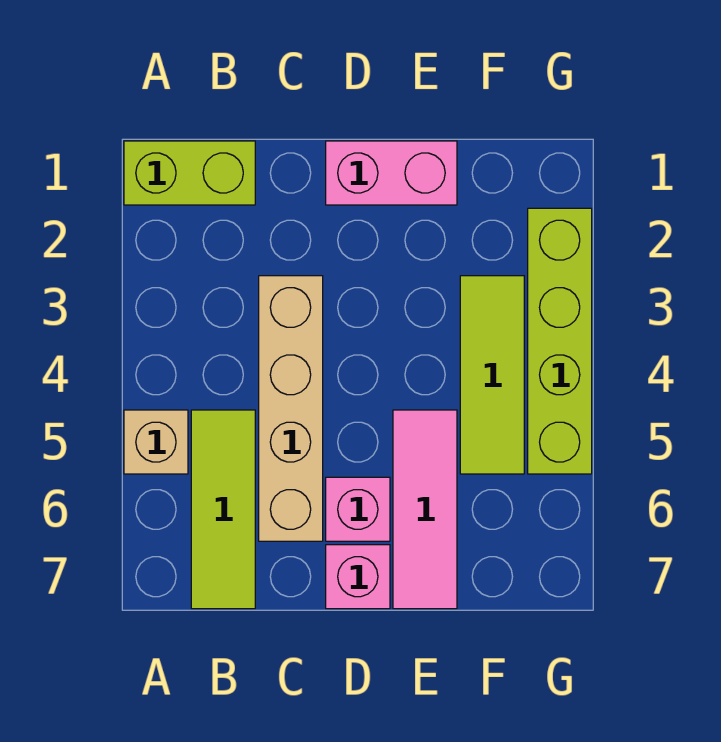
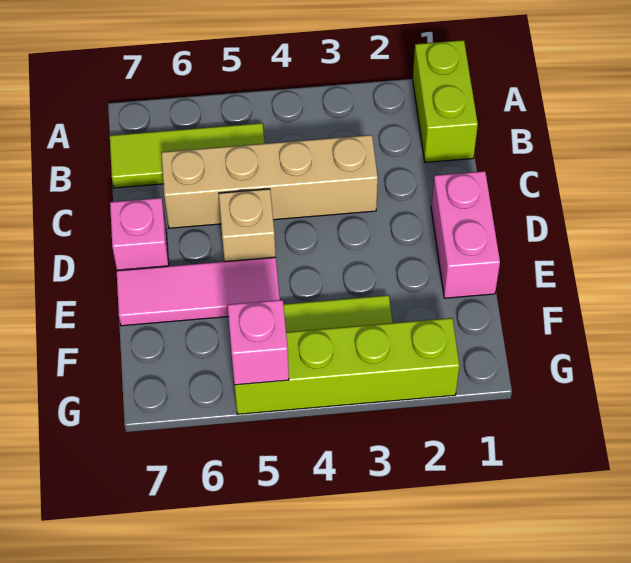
tan brick A5 level 1 -> tan brick D5 level 1
pink brick D6 level 1 -> pink brick G5 level 2

